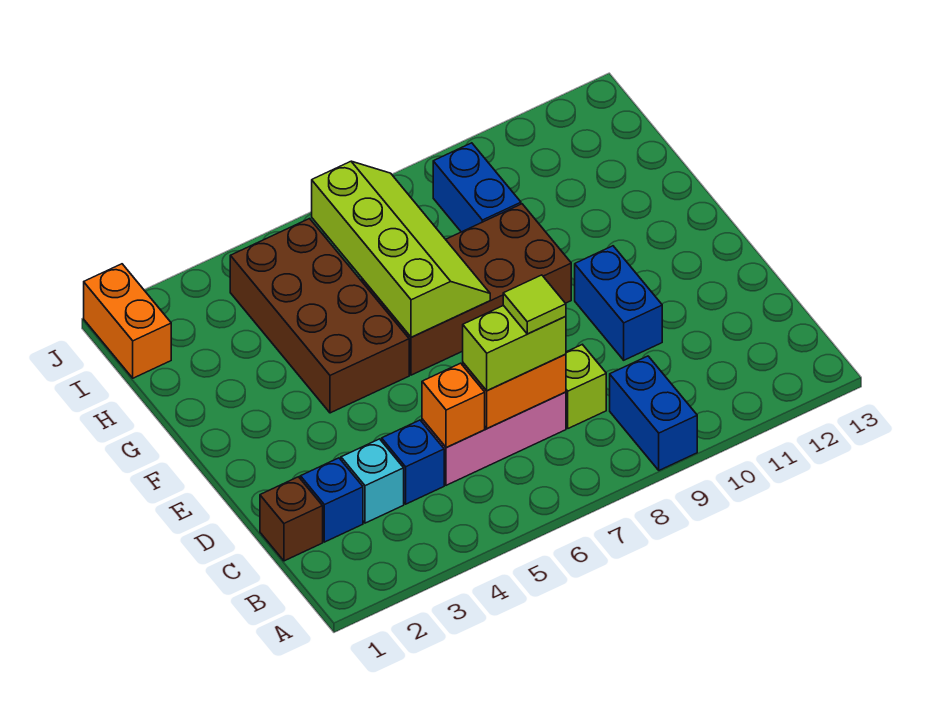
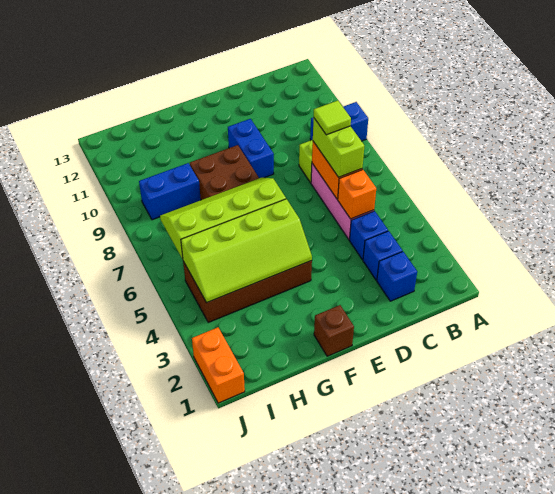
brown brick C1 level 1 -> brown brick F1 level 1
cyan brick C3 level 1 -> blue brick C3 level 1
blue brick D10:E10 level 1 -> blue brick E9:E10 level 1
none -> lime slope F4:I5 level 2 top 5
orange brick I1:J1 level 1 -> orange brick J1:J2 level 1

